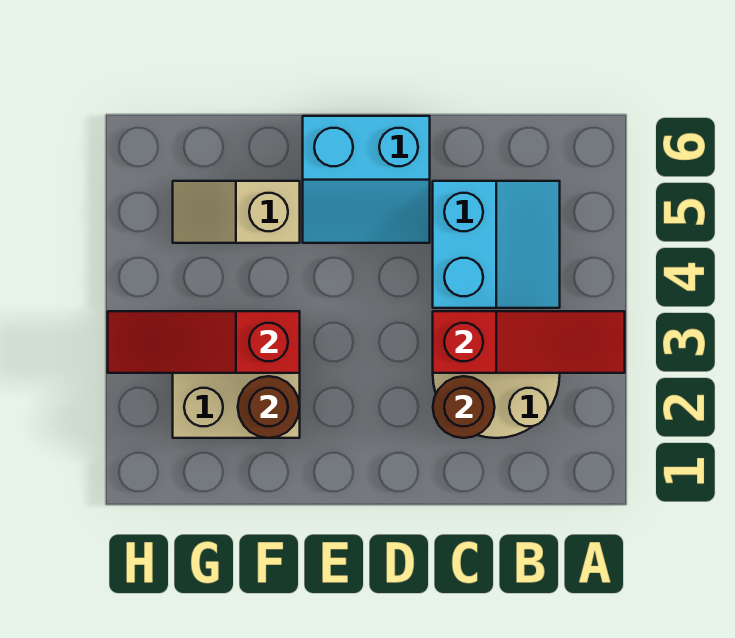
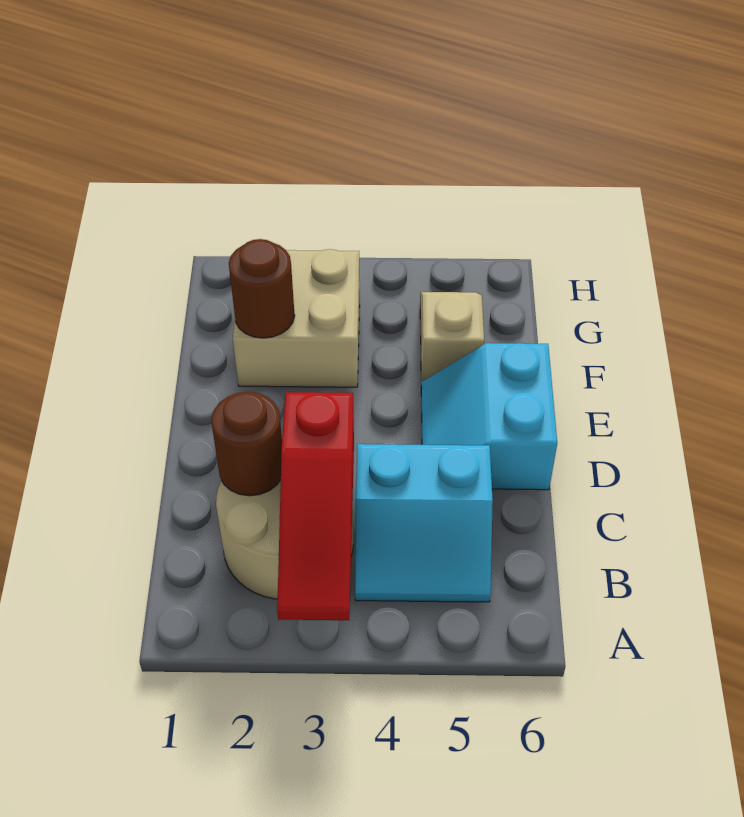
red slope F3:H3 level 2 top F -> none

